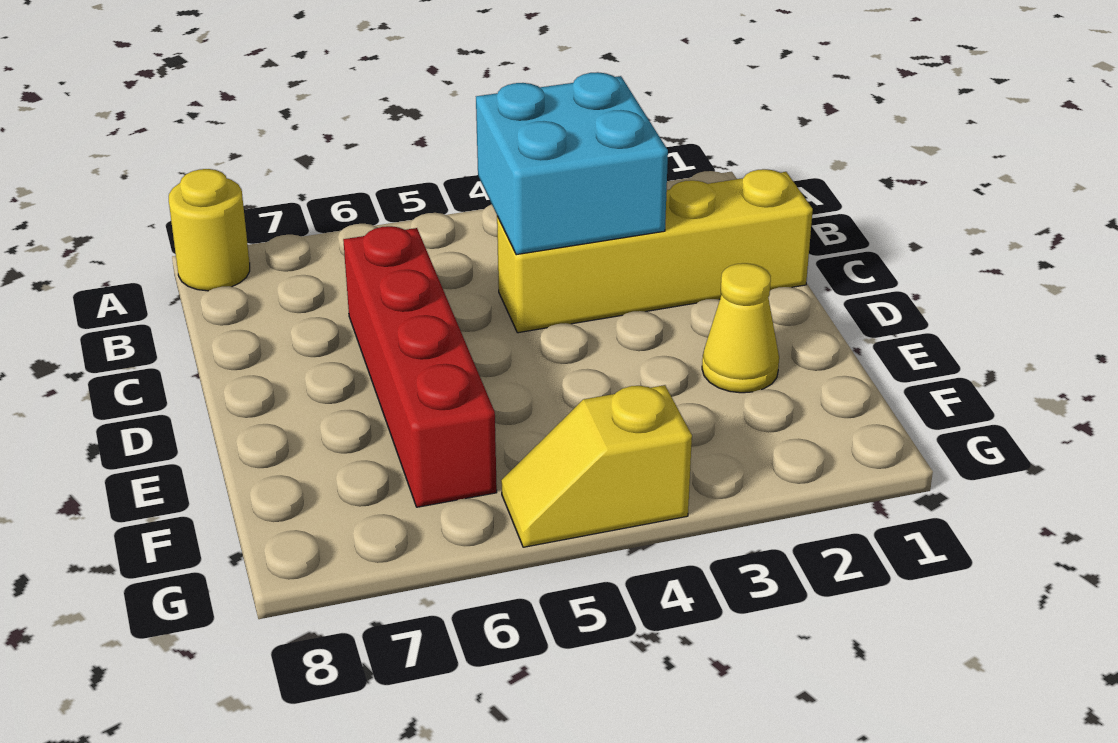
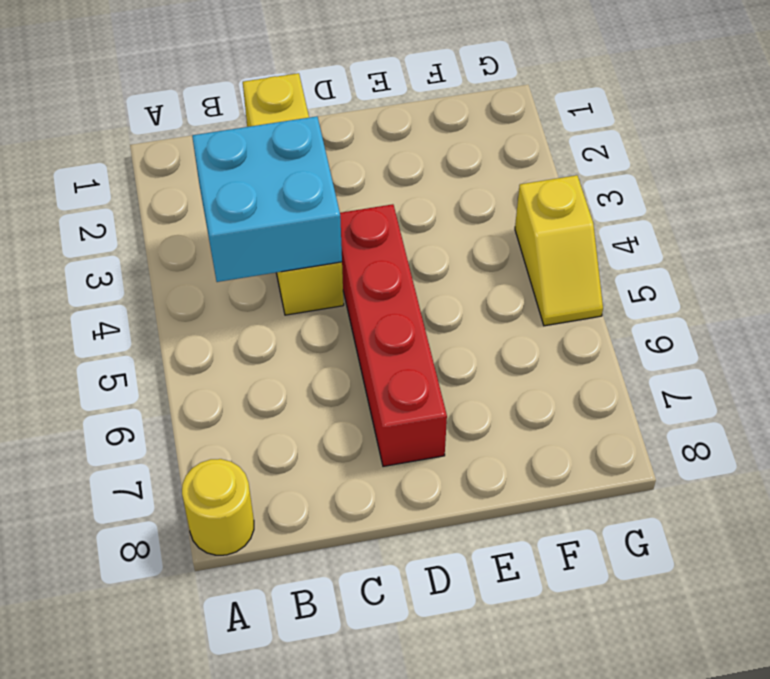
red brick C6:F6 level 1 -> red brick D4:D7 level 1
yellow cone E2 level 1 -> none

